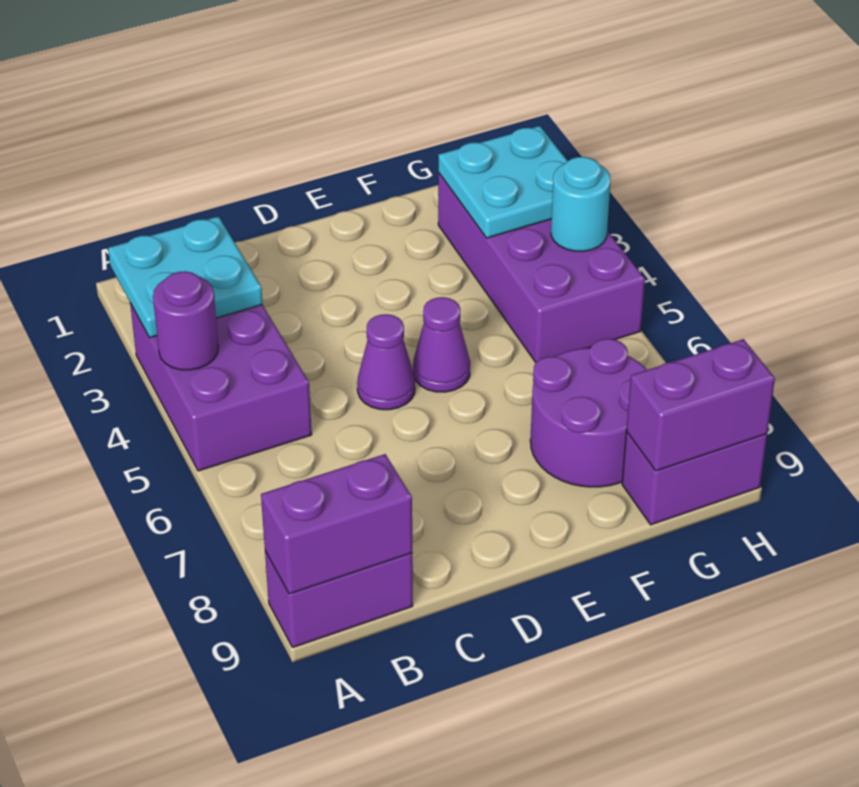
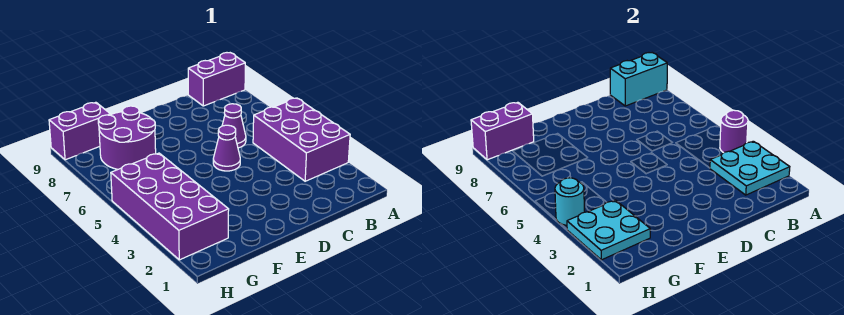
purple brick A9:B9 level 2 -> cyan brick A9:B9 level 2
purple cone E5 level 1 -> purple cone C6 level 1

